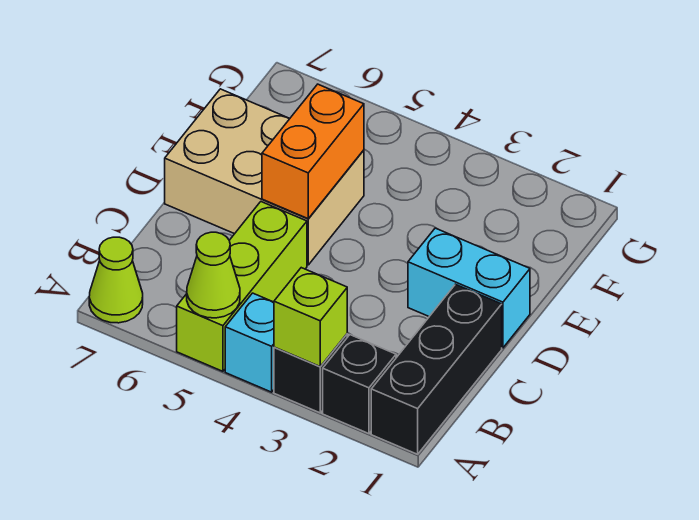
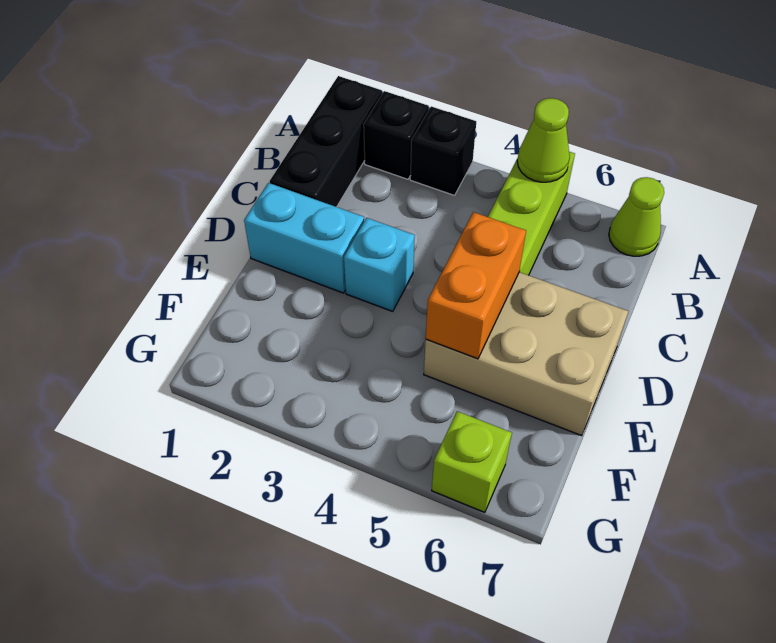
lime brick A3 level 2 -> lime brick G6 level 1
cyan brick A4 level 1 -> cyan brick D3 level 1

